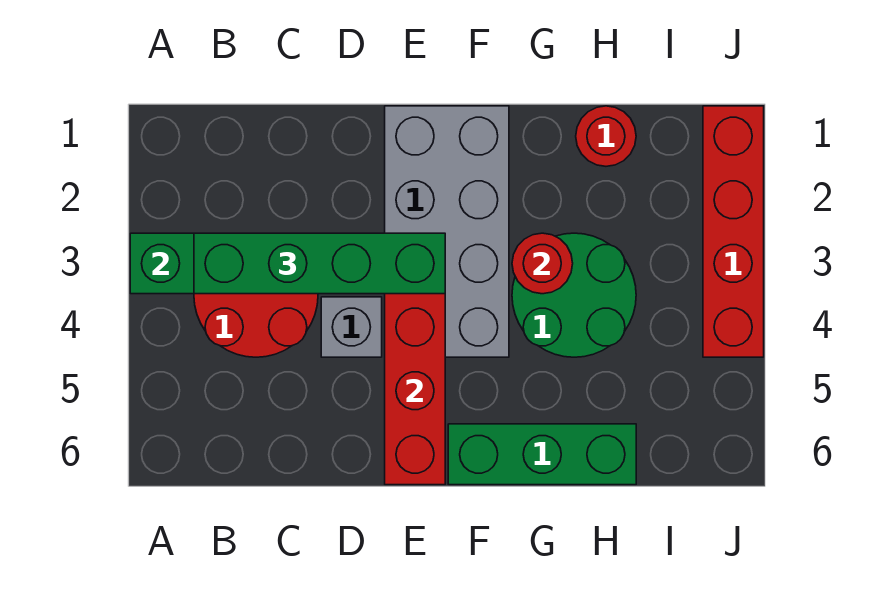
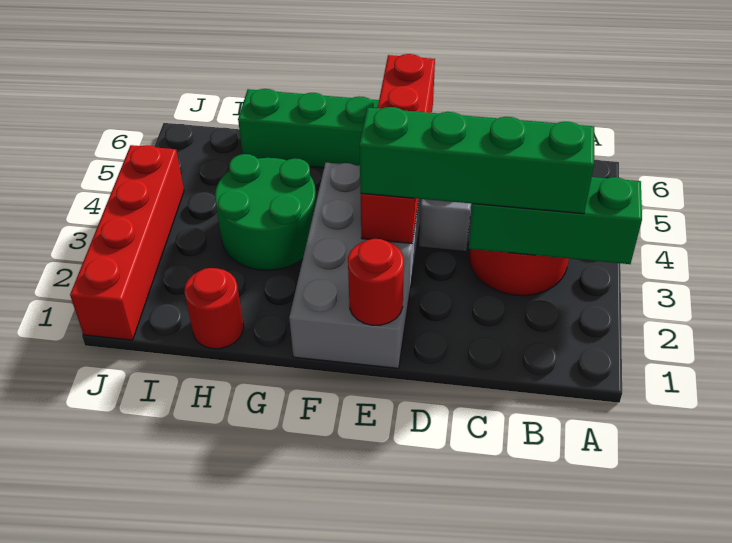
red round brick G3 level 2 -> red round brick E1 level 2

